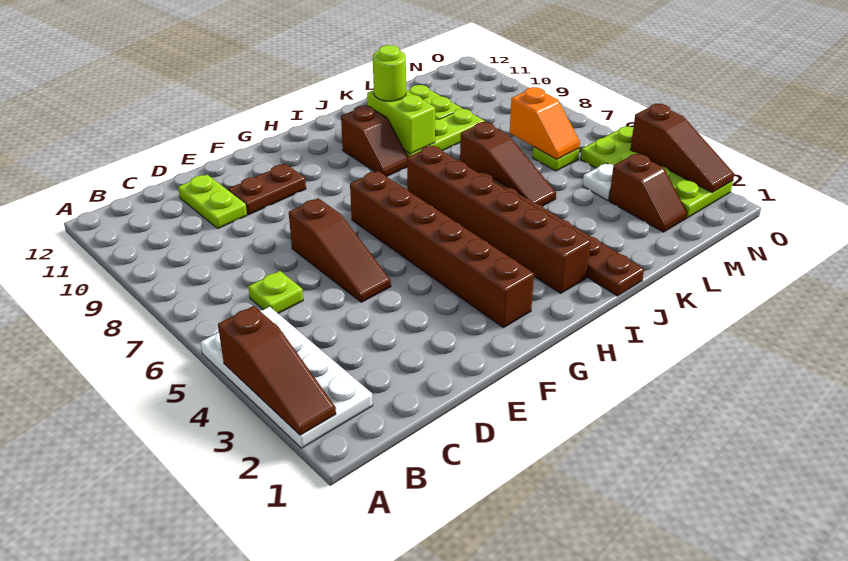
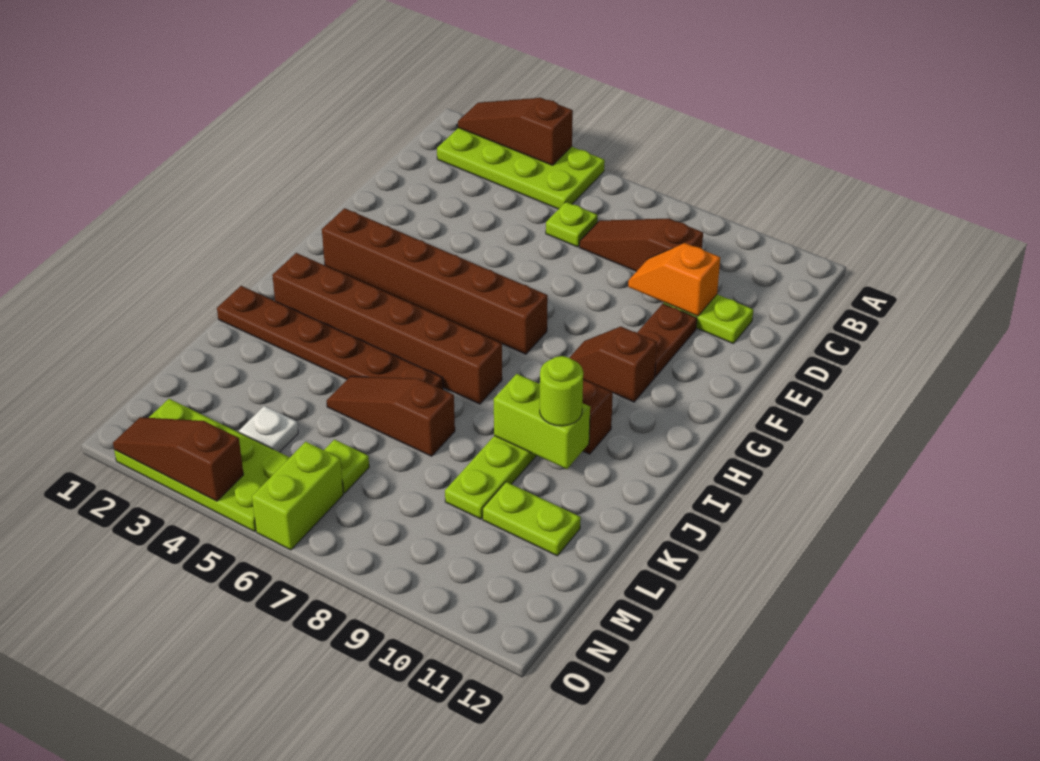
white plate A2:B5 level 1 -> lime plate A2:B5 level 1
brown slope E5:E7 level 1 top 7 -> brown slope C7:C9 level 1 top 9
brown slope M2:M3 level 1 top 3 -> brown slope G9:G10 level 1 top 10
orange slope M6:M7 level 2 top 7 -> orange slope D9:D10 level 2 top 10
none -> lime brick N6:O6 level 1

